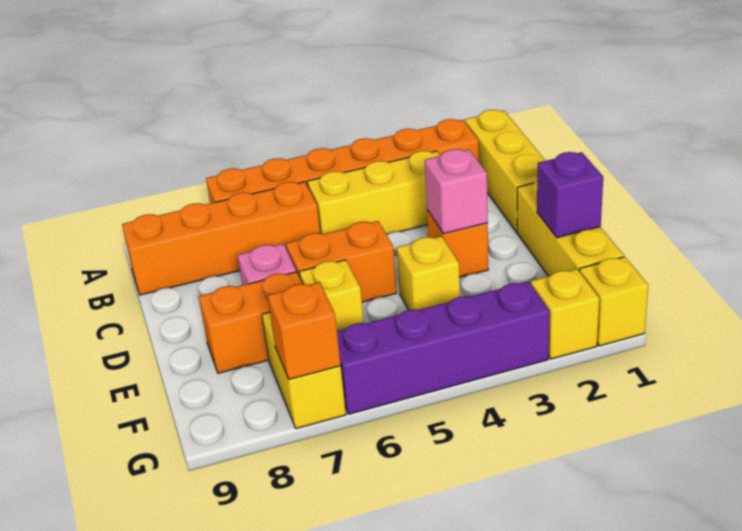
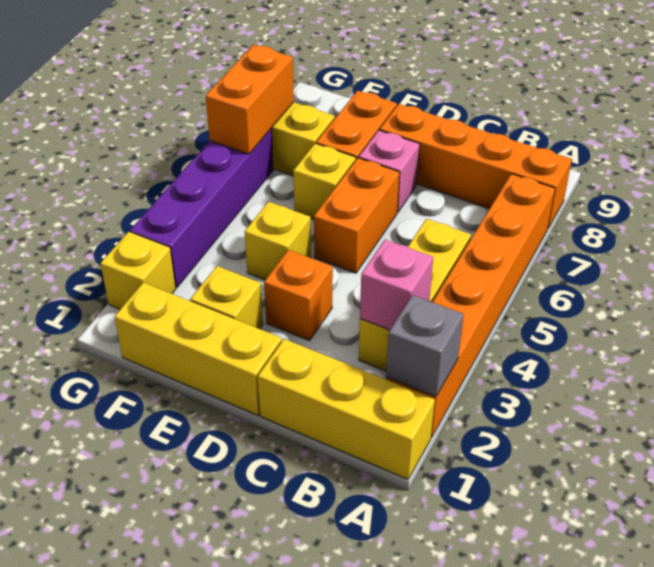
none -> grey brick A2 level 2
orange brick B6:B9 level 1 -> orange brick A8:D8 level 1
pink brick D3 level 2 -> pink brick B3 level 2
purple brick E1 level 2 -> none
yellow brick G1 level 1 -> yellow brick E2 level 1
orange brick G7 level 2 -> orange brick G6:G7 level 2

